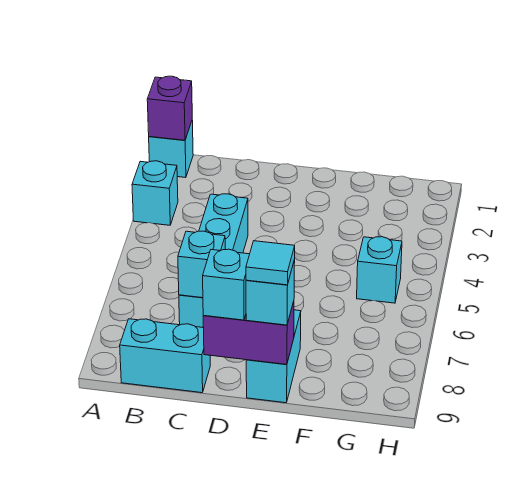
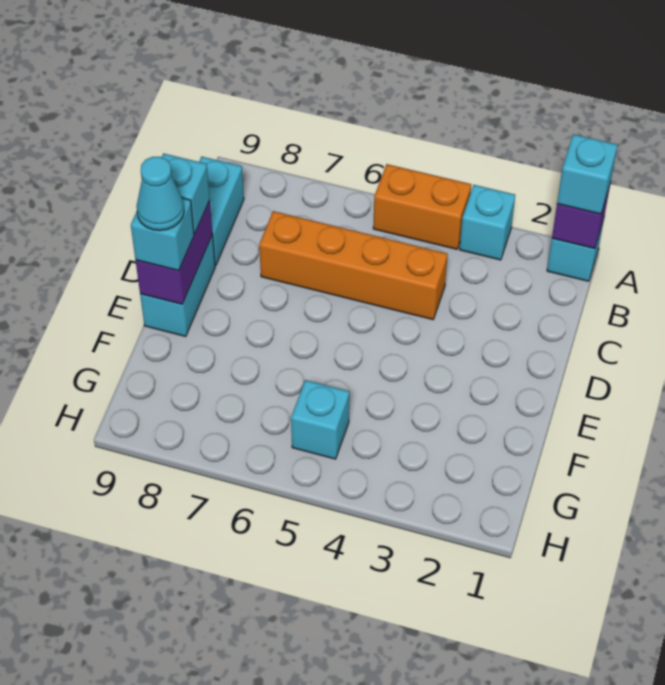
none -> orange brick A4:A5 level 1
cyan brick C4:C7 level 1 -> orange brick C4:C7 level 1
cyan brick C7 level 2 -> cyan brick A1 level 3
cyan brick E8:E9 level 1 -> cyan brick D9:E9 level 1
cyan tile E9 level 4 -> cyan cone E9 level 4

